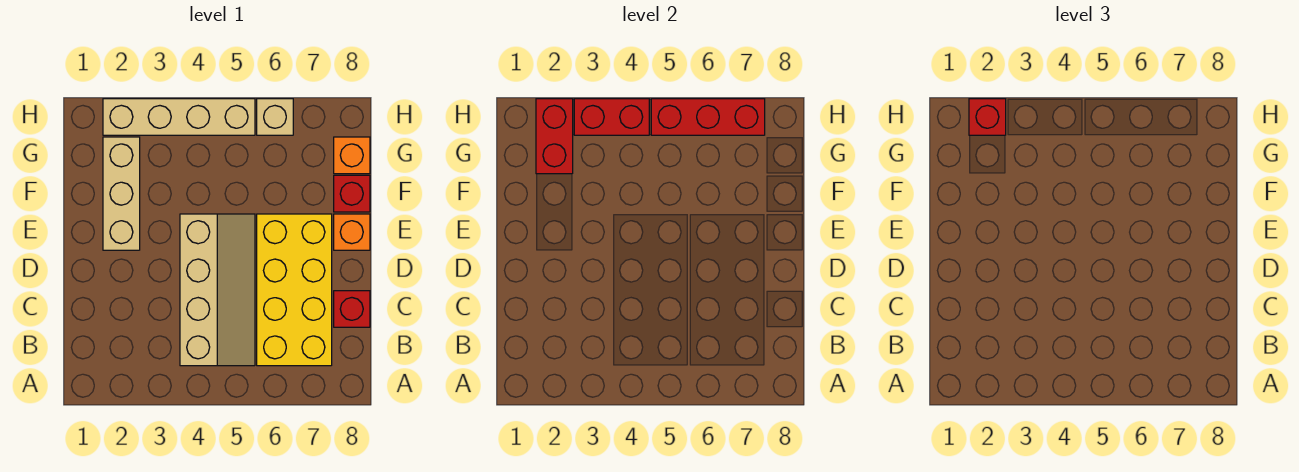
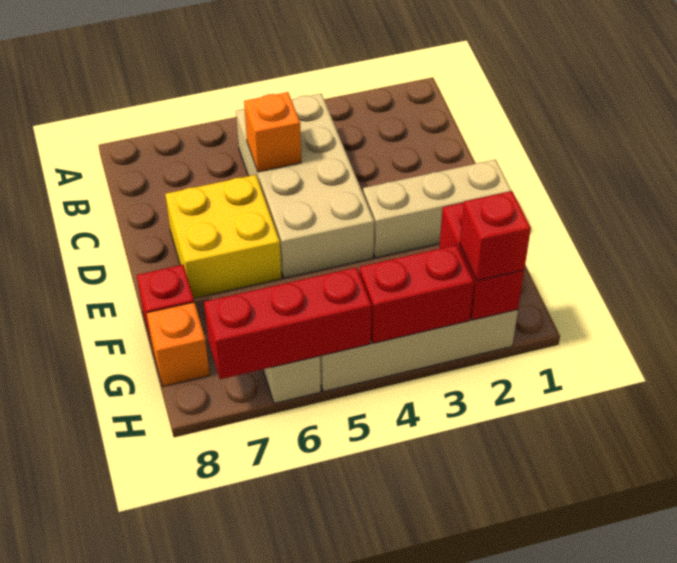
tan slope B4:E5 level 1 top 4 -> tan brick B4:E5 level 1
yellow brick B6:E7 level 1 -> yellow brick D6:E7 level 1
red brick C8 level 1 -> none
tan brick E2:G2 level 1 -> tan brick E1:E3 level 1
orange brick E8 level 1 -> orange brick C5 level 2

